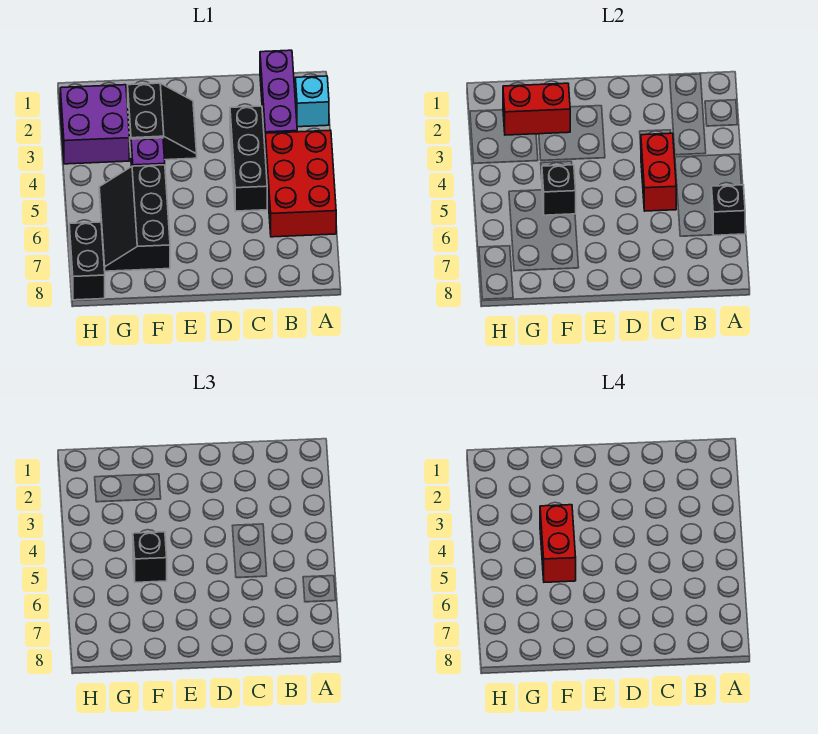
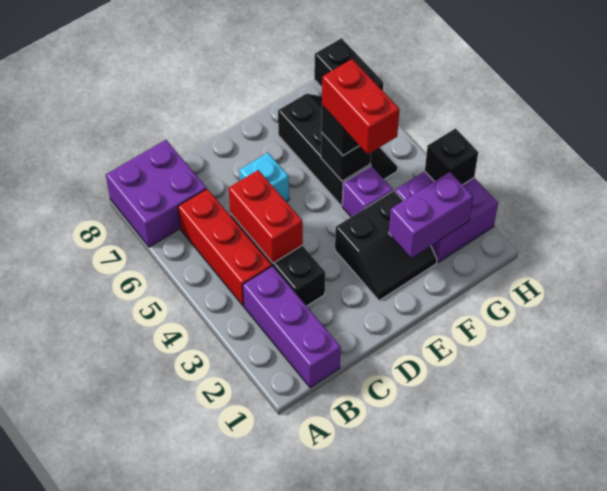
cyan brick A2 level 1 -> cyan brick D6 level 1
red brick A4:B6 level 1 -> red brick B4:B6 level 1
black brick A6 level 2 -> black brick H3 level 2
none -> purple brick A7:B8 level 1
black slope E2:F3 level 1 top F -> black slope E2:F3 level 1 top 3
red brick F2:G2 level 2 -> purple brick F2:G2 level 2

